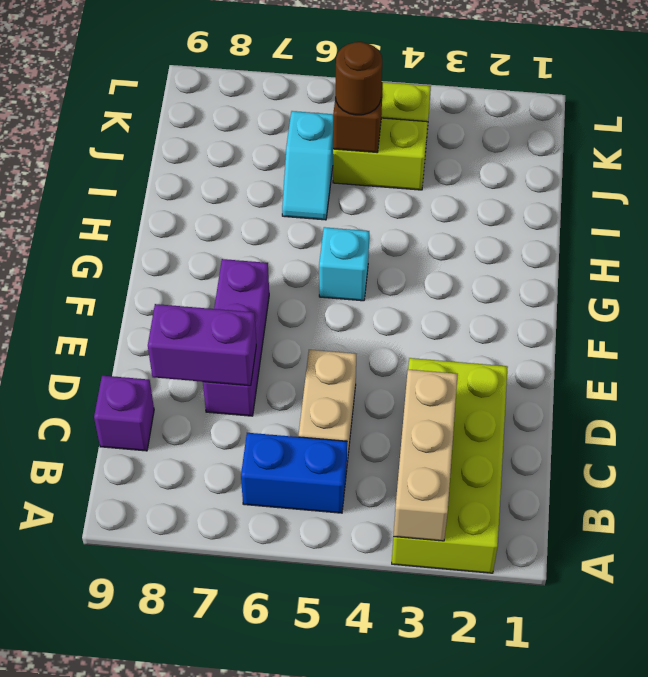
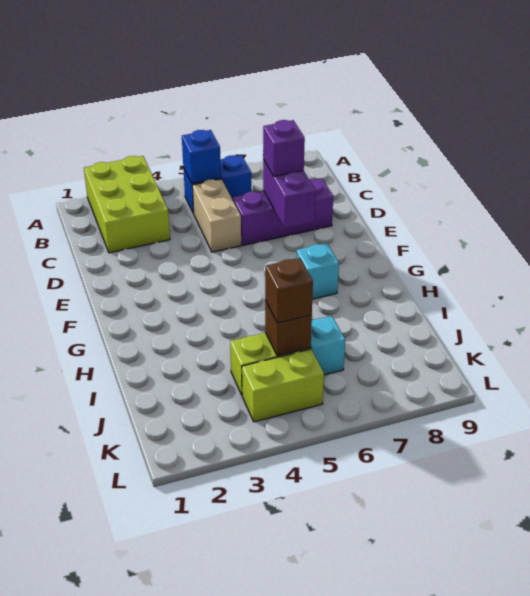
lime brick A2:D3 level 1 -> lime brick A2:C3 level 1
tan brick A3:C3 level 2 -> none
none -> blue brick B5 level 2
purple brick C9 level 1 -> purple brick D7 level 3
purple brick D7:F7 level 1 -> purple brick D6:D8 level 1
purple brick D7:D8 level 2 -> purple brick D7:E7 level 2
cyan brick G5 level 1 -> cyan brick G7 level 1
brown round brick J5 level 3 -> brown brick J5 level 3

